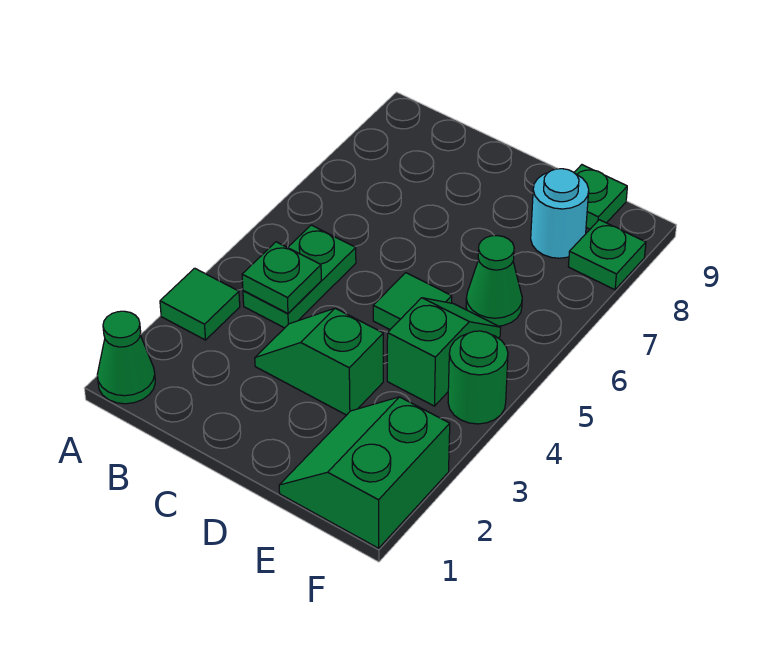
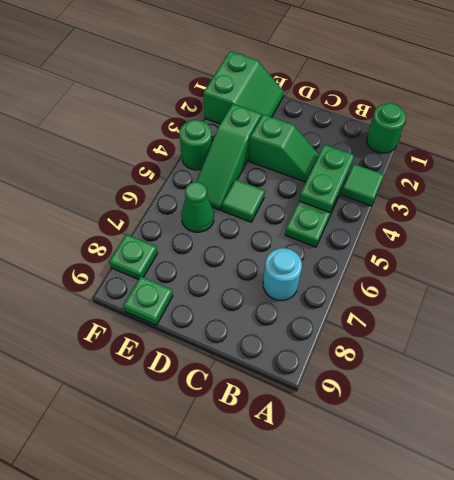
green cone A1 level 1 -> green round brick A1 level 1
green plate B4 level 2 -> green plate B3:B4 level 2
green slope E4:E5 level 1 top 4 -> green slope E3:E5 level 1 top 3
cyan round brick E8 level 1 -> cyan round brick B7 level 1

